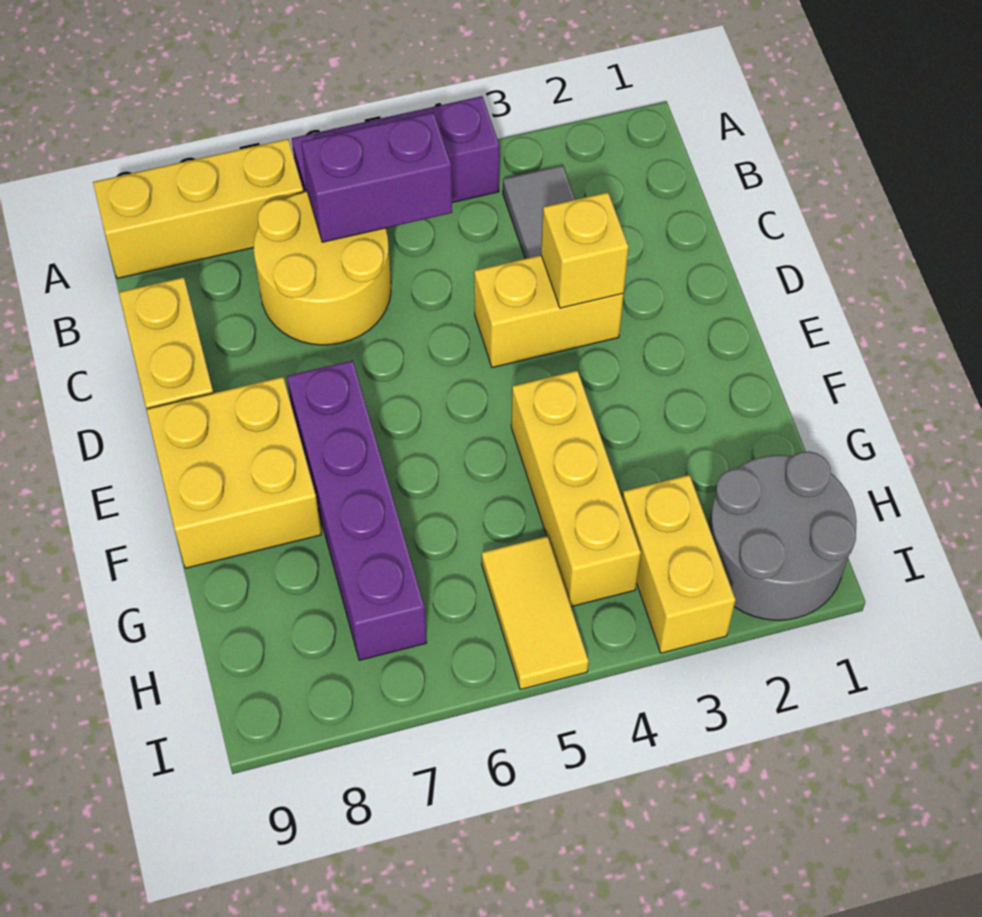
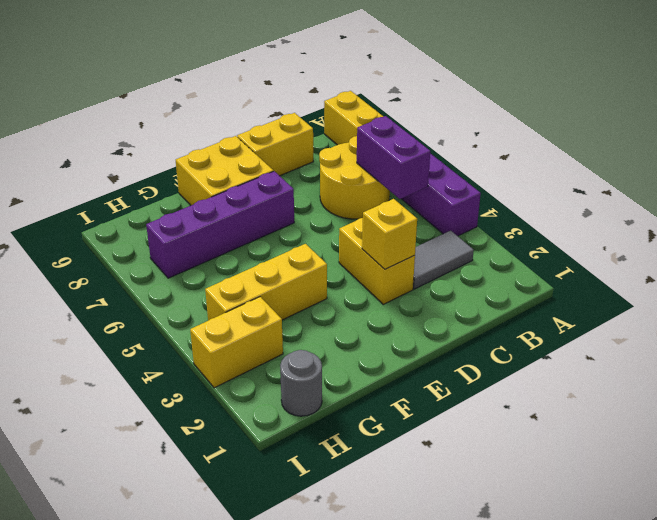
grey round brick H1:I2 level 1 -> grey round brick H1 level 1
yellow tile H5:I5 level 1 -> none

